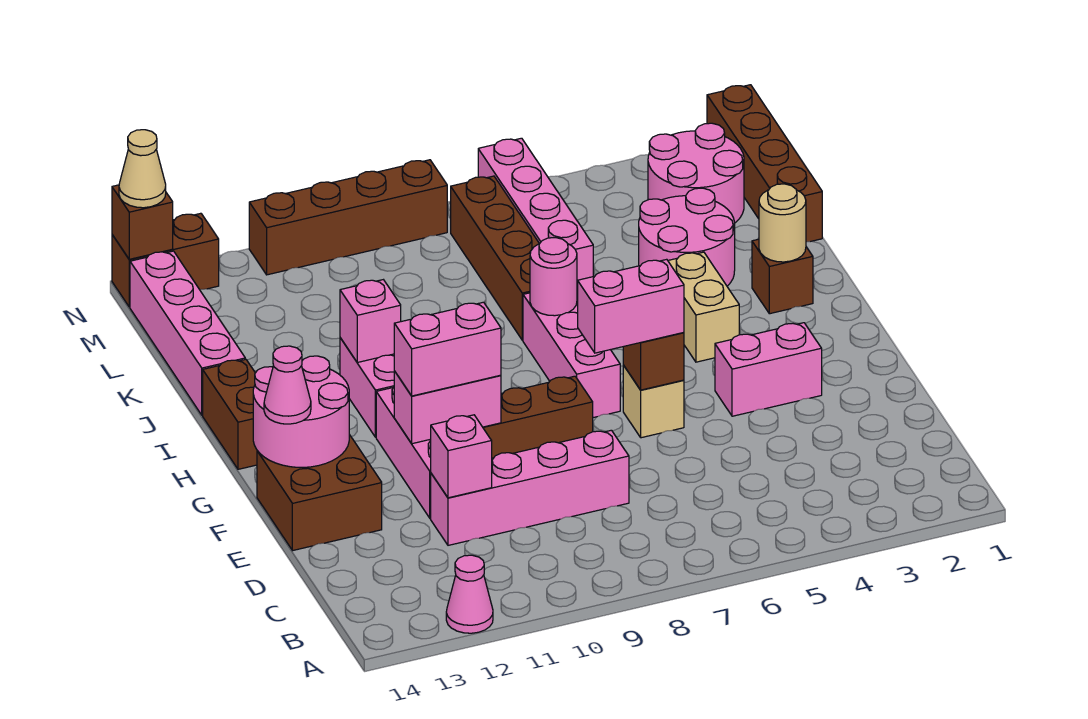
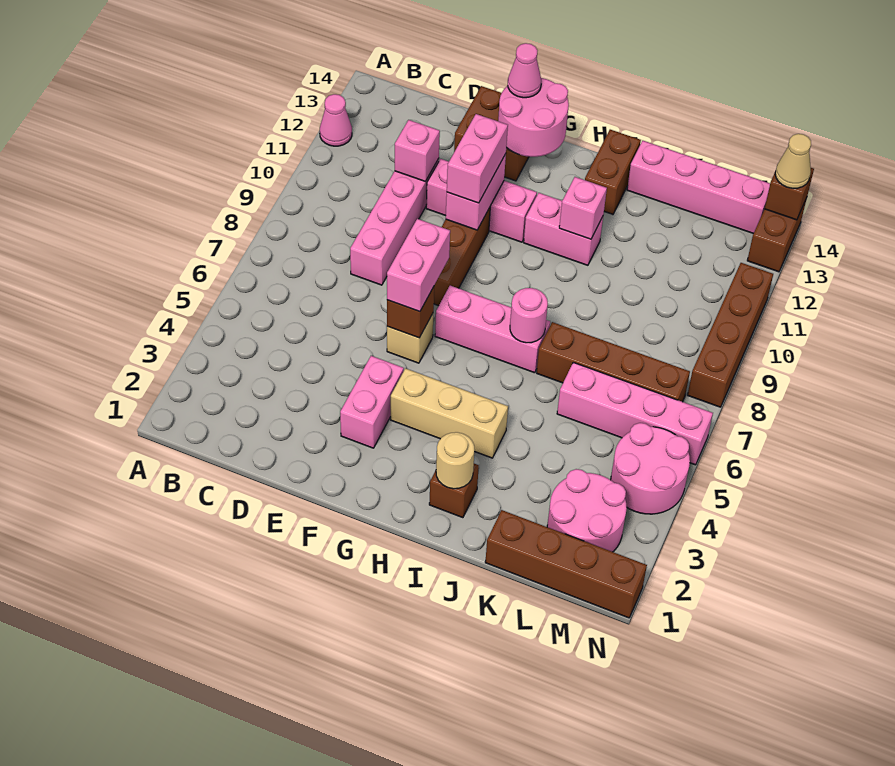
tan brick H4:I4 level 1 -> tan brick G4:I4 level 1
brown brick H14:I14 level 1 -> brown brick I13:I14 level 1
pink round brick J3:K4 level 1 -> pink round brick M4:N5 level 1

